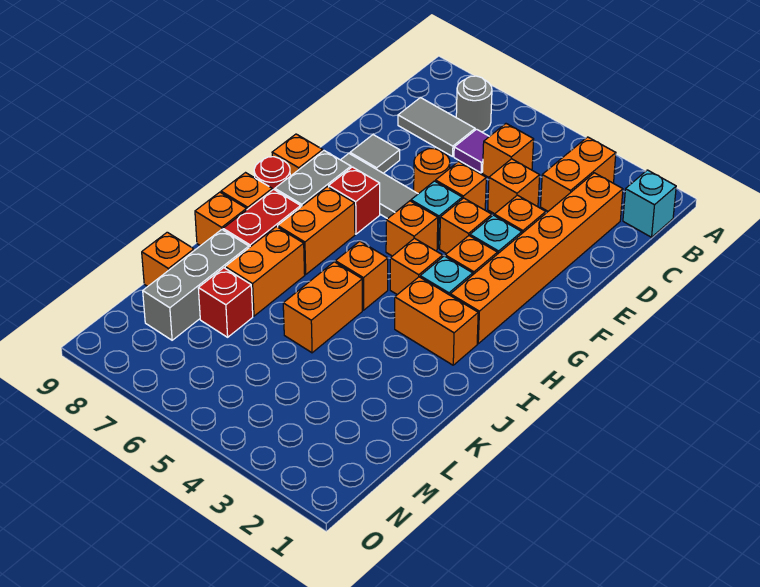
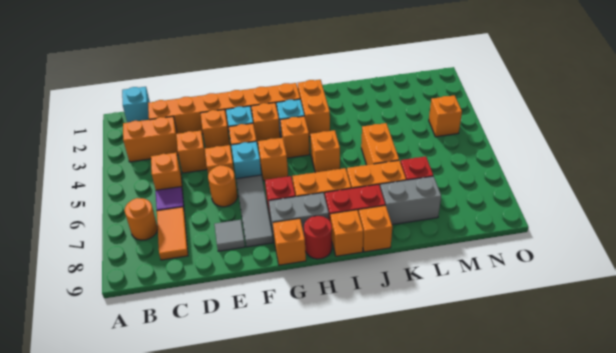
grey round brick B7 level 1 -> orange round brick B7 level 1
grey tile C7:C8 level 1 -> orange tile C7:C8 level 1
orange brick J5:K5 level 1 -> orange brick K5:K6 level 1
grey brick K8:M8 level 1 -> grey brick K8:L8 level 1
orange brick L9 level 1 -> orange brick N4 level 1

